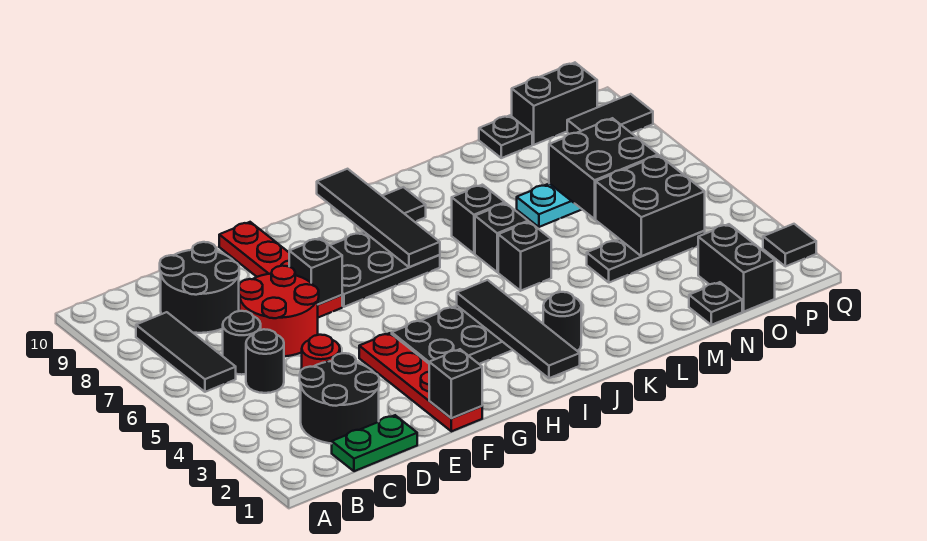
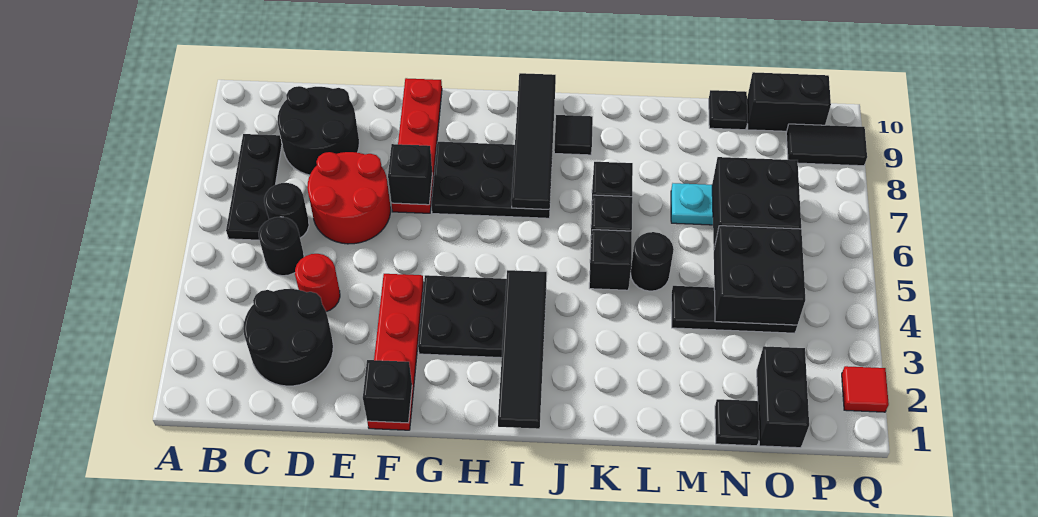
black tile B6:B8 level 1 -> black plate B6:B8 level 1
green plate C1:D1 level 1 -> none
black round brick J2 level 1 -> black round brick L5 level 1
black tile Q2 level 1 -> red tile Q2 level 1

